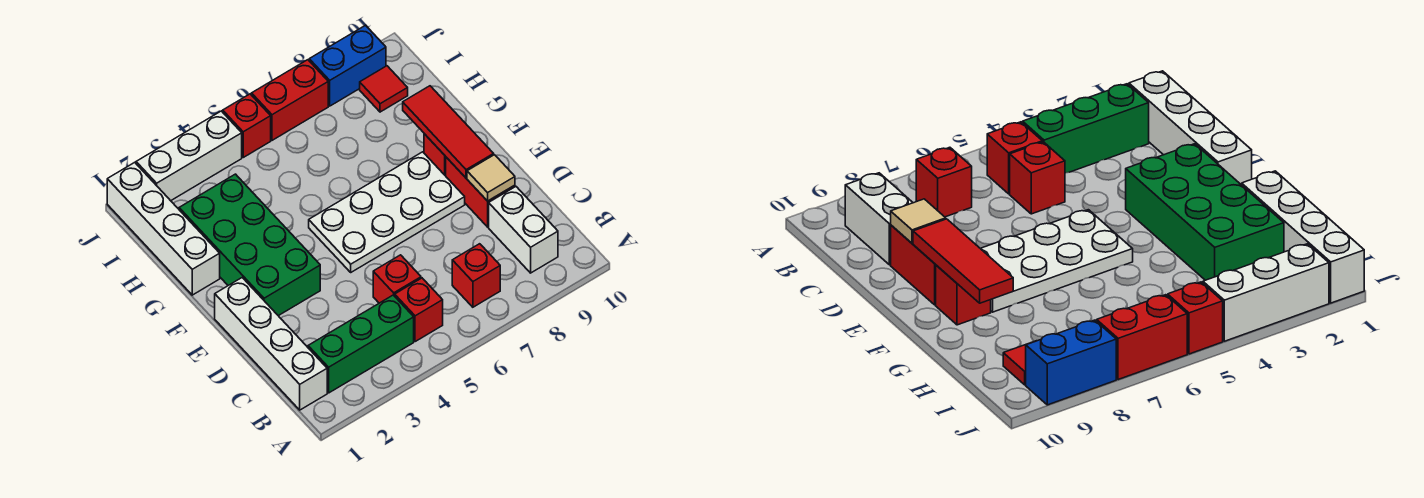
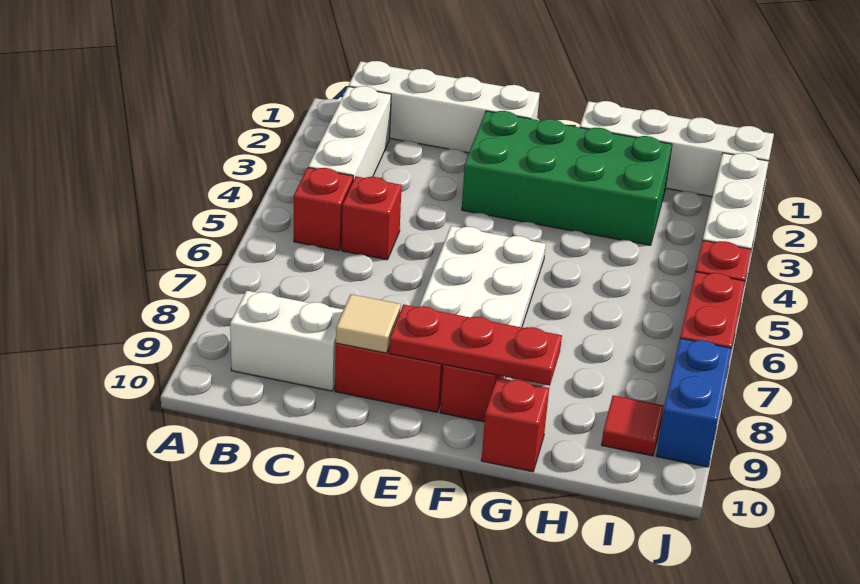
green brick B2:B4 level 1 -> white brick B2:B4 level 1
red brick B7 level 1 -> red brick G10 level 1
red tile E9:G9 level 2 -> red plate E9:G9 level 2

